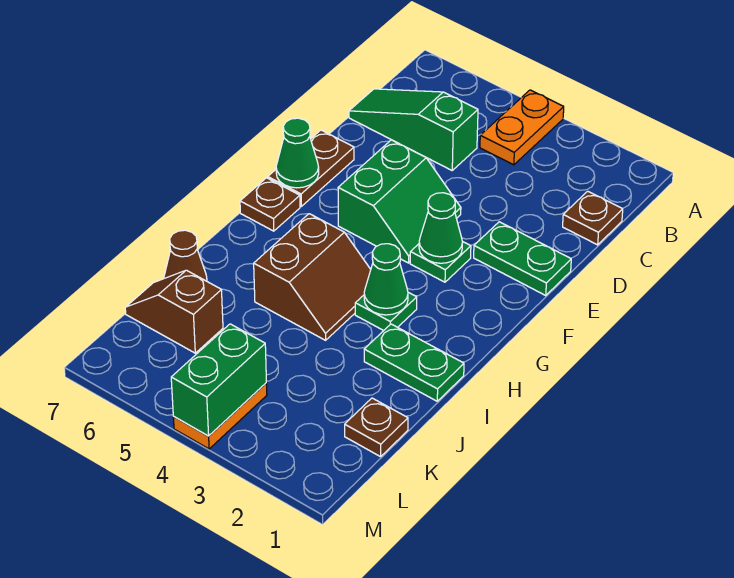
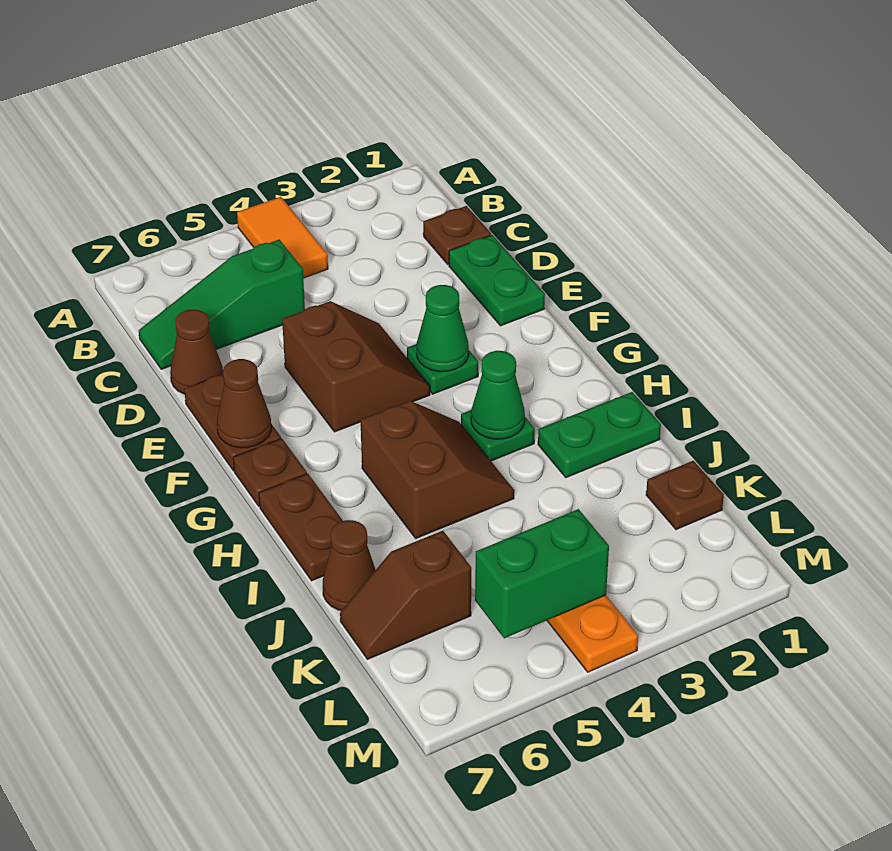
orange plate A4:B4 level 1 -> orange tile A4:B4 level 1
none -> brown cone D7 level 1
green plate E1:E2 level 1 -> green plate D1:E1 level 1
green slope E4:F5 level 1 top 5 -> brown slope E4:F5 level 1 top 5
green cone F7 level 2 -> brown cone F7 level 2
none -> brown plate H7:I7 level 1
green brick L4:M4 level 2 -> green brick L4:L5 level 2

